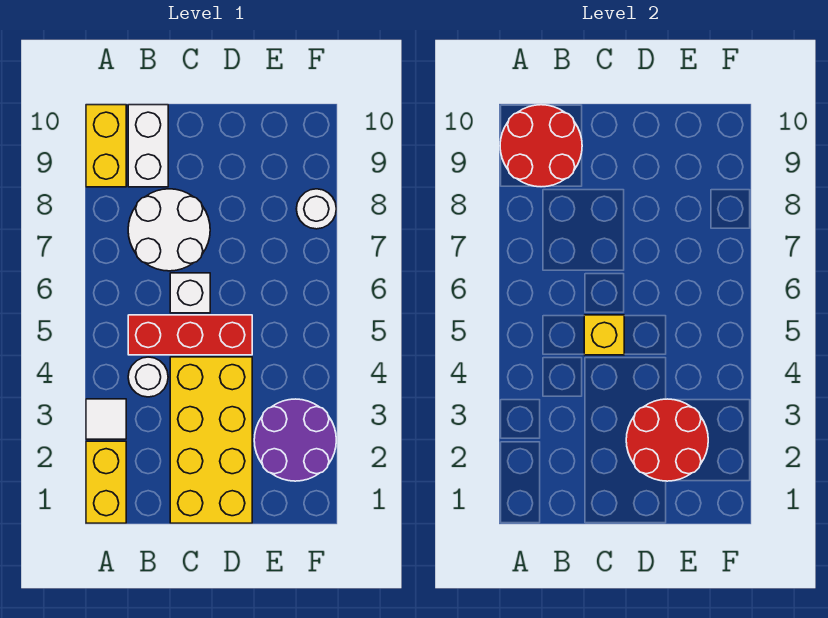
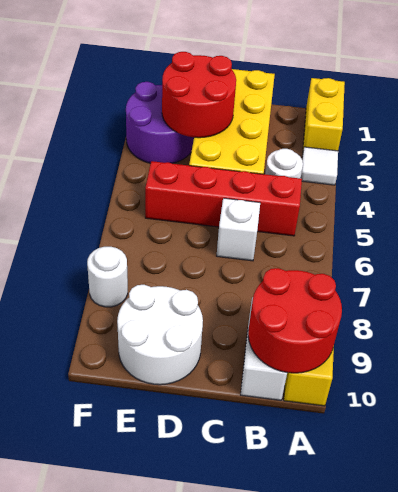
red brick B5:D5 level 1 -> red brick B5:E5 level 1
white round brick B7:C8 level 1 -> white round brick D9:E10 level 1
yellow brick C5 level 2 -> none

